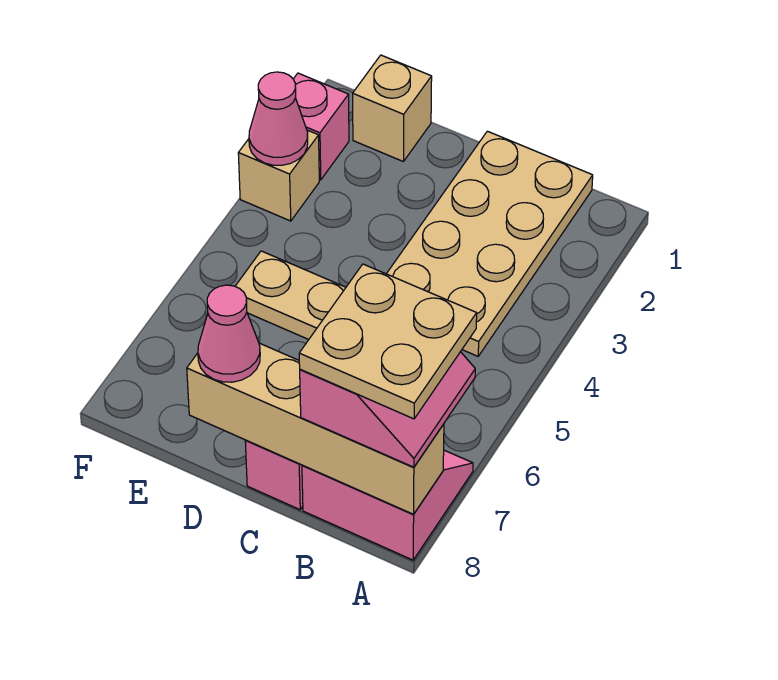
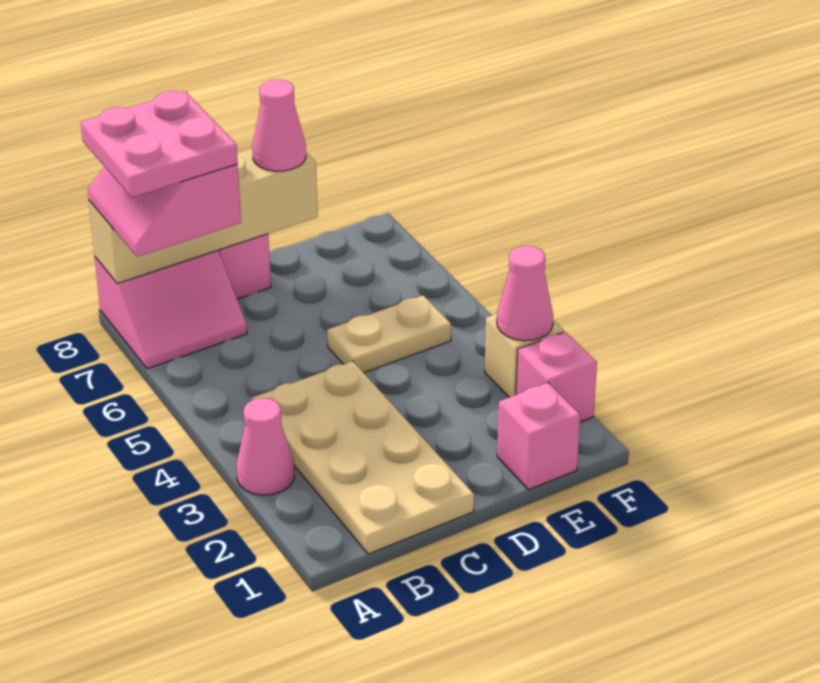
none -> pink cone A3 level 1
tan plate A7:B8 level 4 -> pink plate A7:B8 level 4
tan brick E1 level 1 -> pink brick E1 level 1

